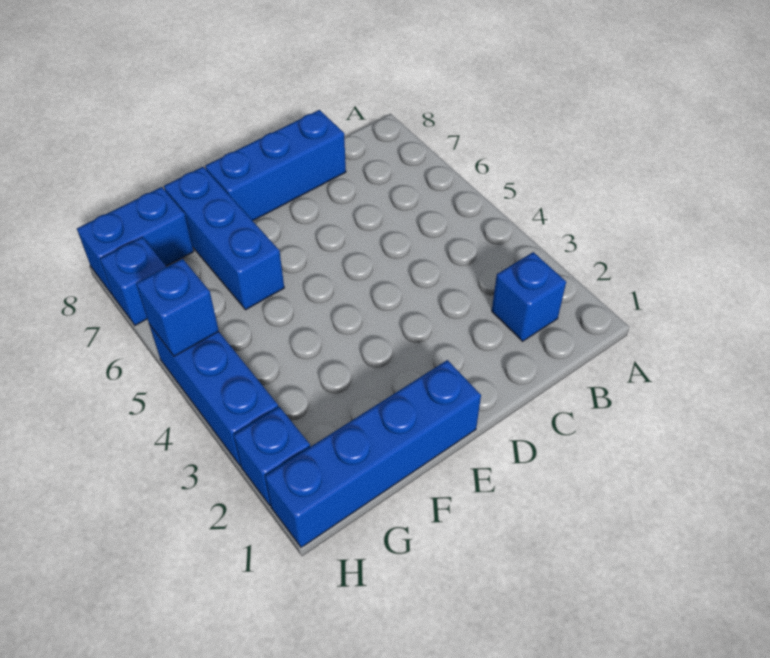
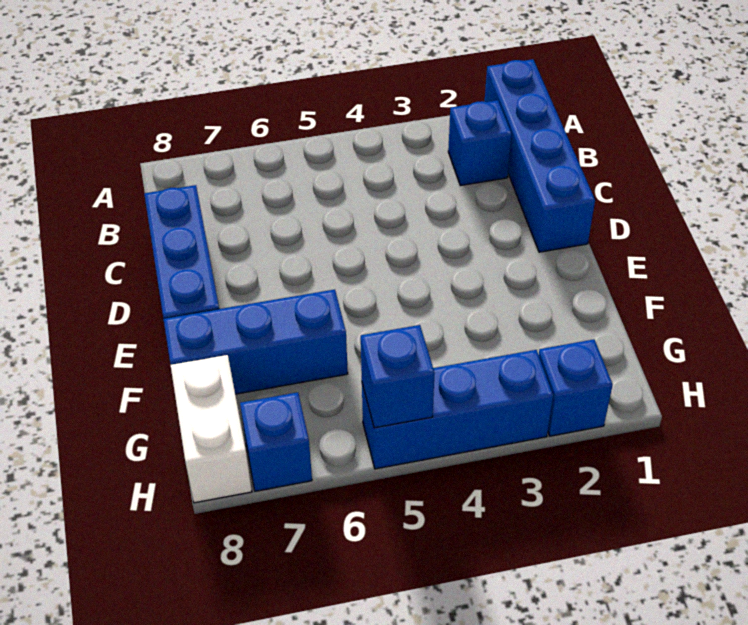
blue brick E1:H1 level 1 -> blue brick A1:D1 level 1
blue brick G8:H8 level 1 -> white brick G8:H8 level 1

